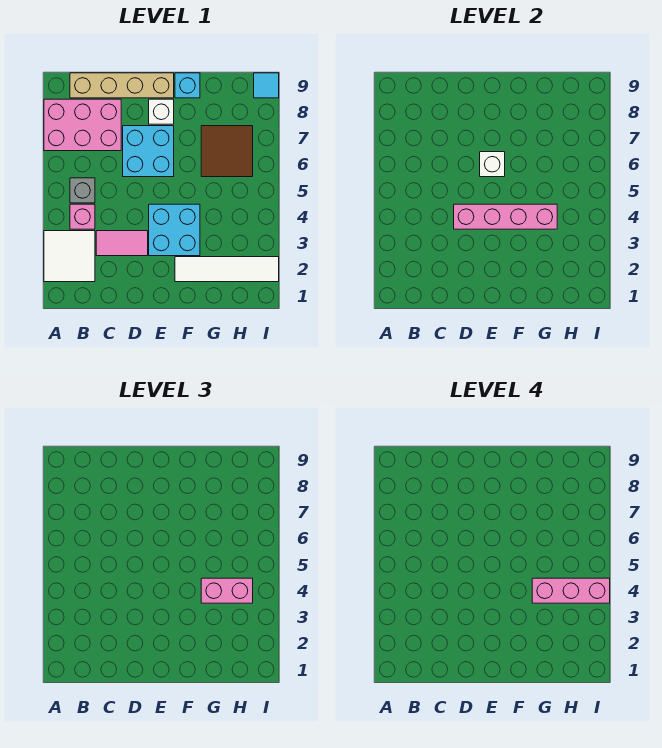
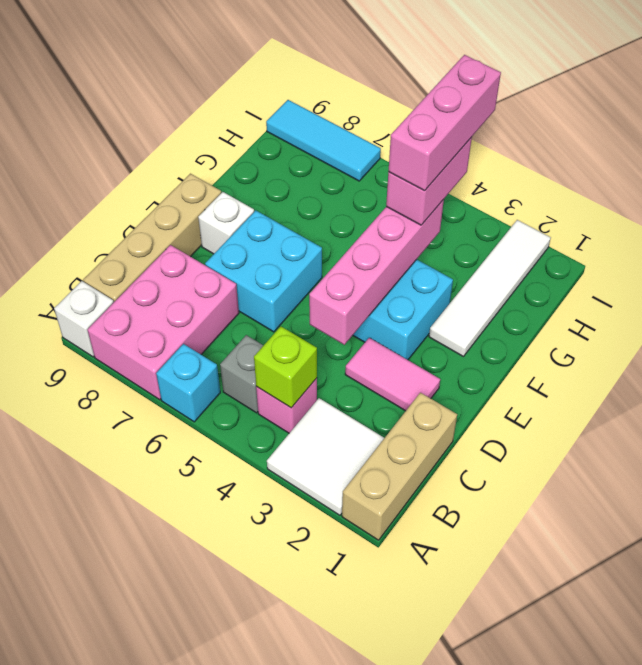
none -> tan brick A1:C1 level 1
none -> lime brick B4 level 2
pink tile C3:D3 level 1 -> pink tile D2:D3 level 1
white brick E6 level 2 -> white brick A9 level 1
cyan brick F9 level 1 -> cyan brick A6 level 1
brown tile G6:H7 level 1 -> none
cyan tile I9 level 1 -> cyan tile I7:I9 level 1

